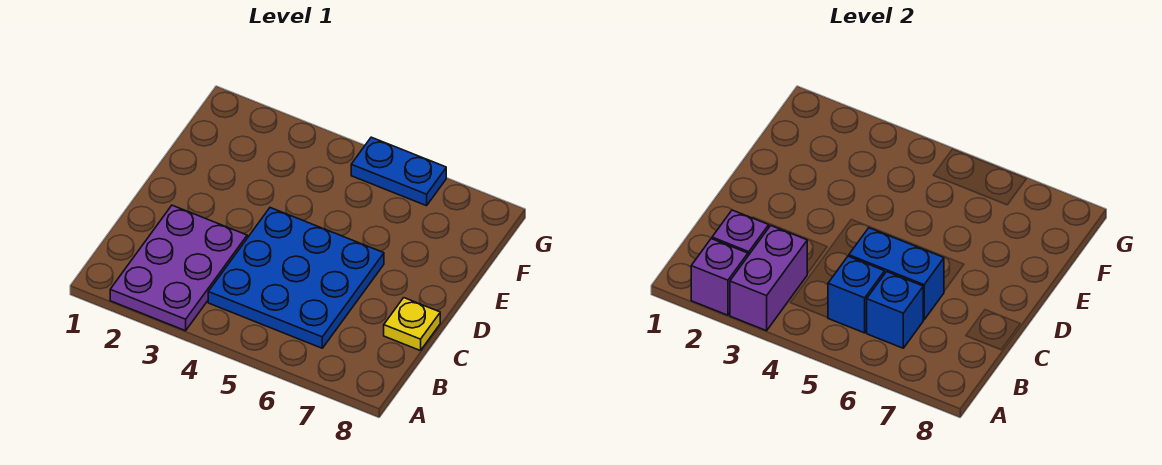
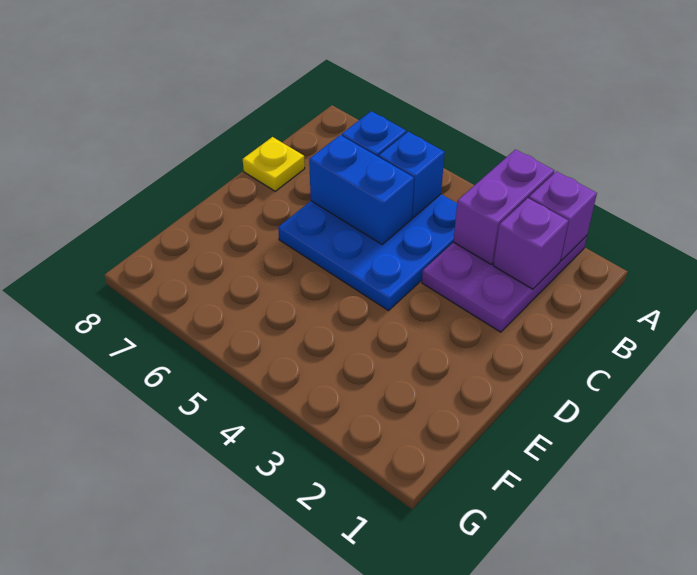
blue plate G5:G6 level 1 -> none

